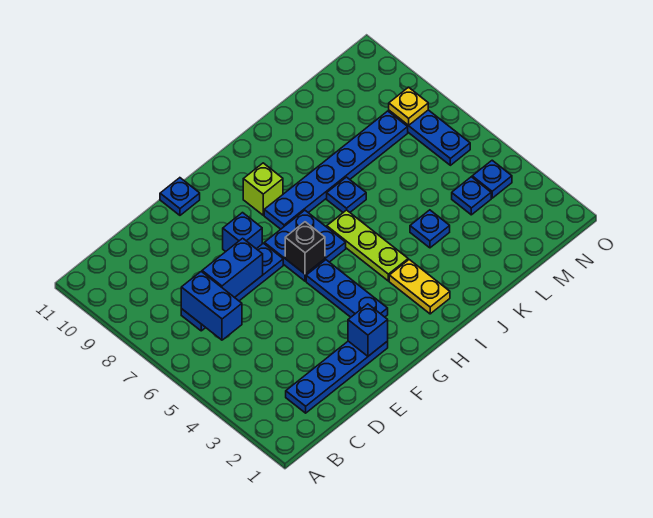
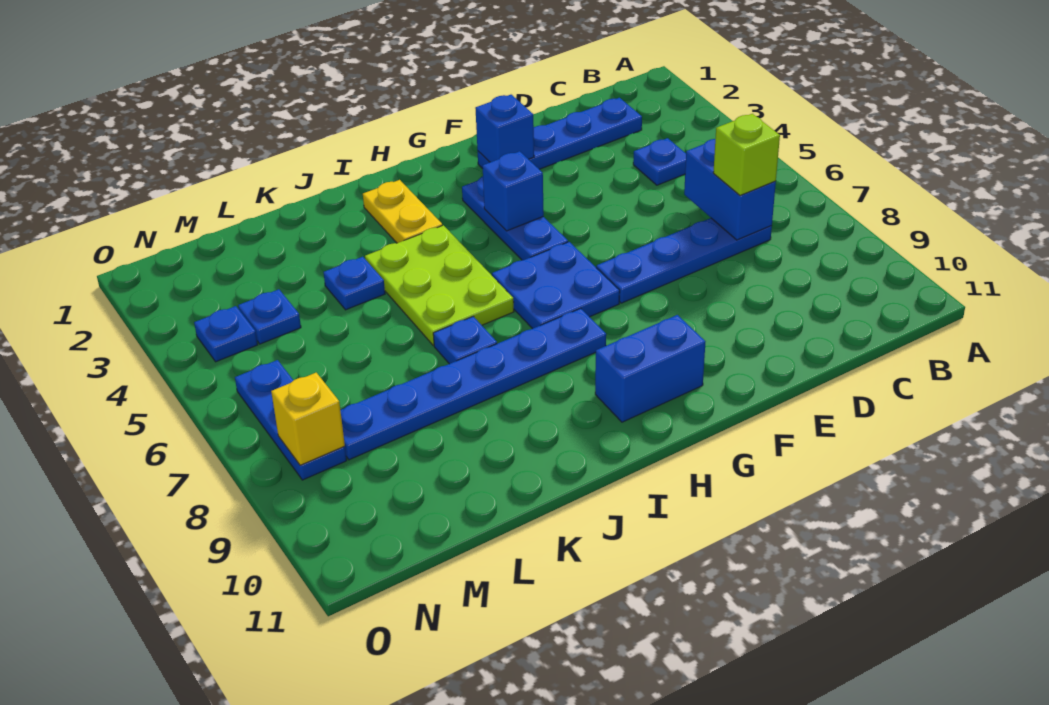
blue brick D7:E7 level 2 -> blue brick G10:H10 level 1
blue brick F8 level 1 -> blue brick G4 level 2
blue plate F11 level 1 -> blue plate C4 level 1
black brick G6 level 2 -> none
lime brick H9 level 1 -> lime brick C7 level 3
lime plate I4:I6 level 1 -> lime plate I4:J6 level 1
yellow plate N8 level 2 -> yellow brick N8 level 2

